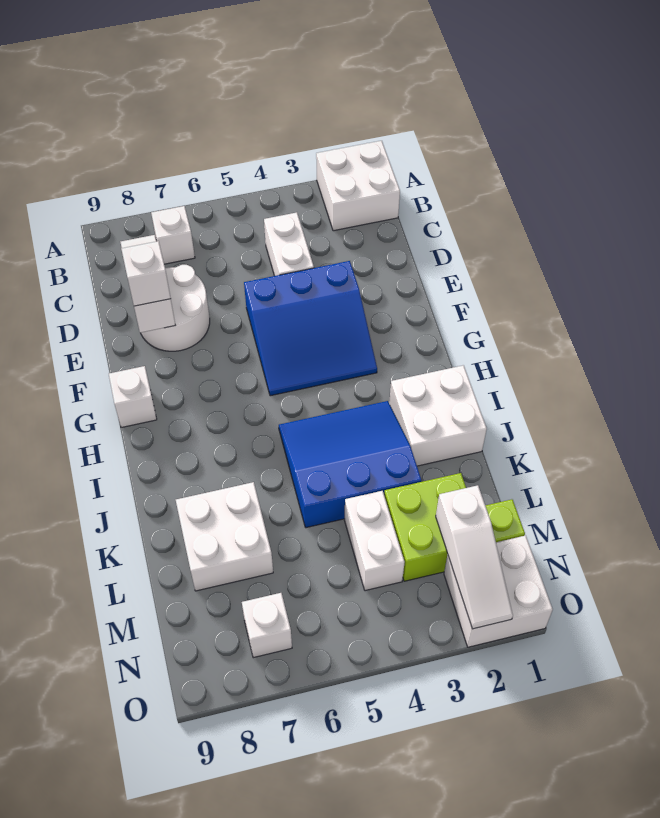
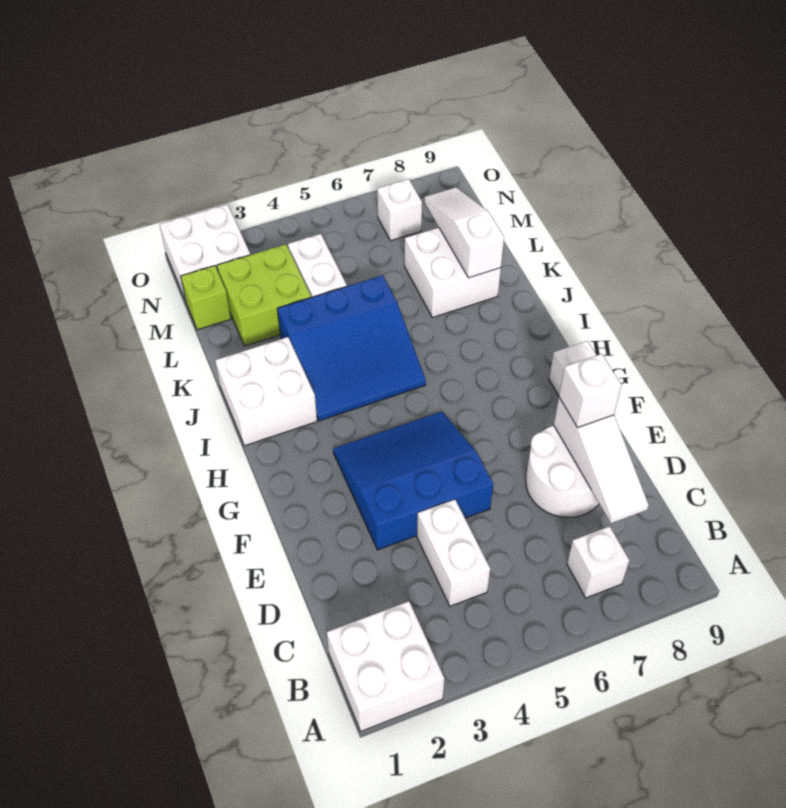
white slope M2:O2 level 2 top M -> white slope K8:M8 level 2 top K

